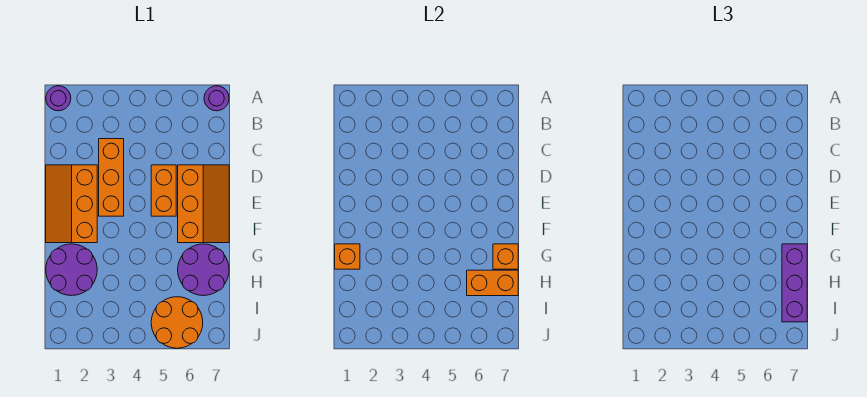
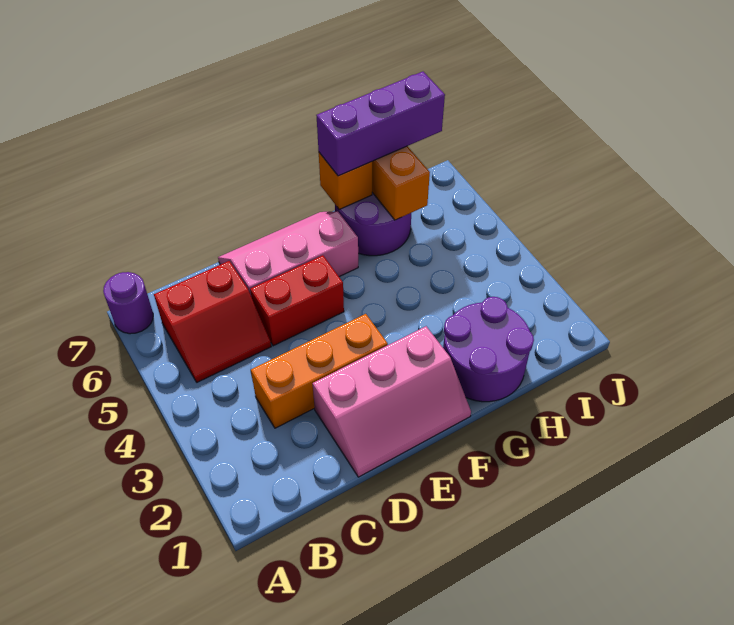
purple round brick A1 level 1 -> none
none -> red slope B5:C6 level 1 top 6
orange slope D1:F2 level 1 top 2 -> pink slope D1:F2 level 1 top 2
orange brick D5:E5 level 1 -> red brick D5:E5 level 1
orange slope D6:F7 level 1 top 6 -> pink slope D6:F7 level 1 top 6
orange brick G1 level 2 -> none
orange round brick I5:J6 level 1 -> none

